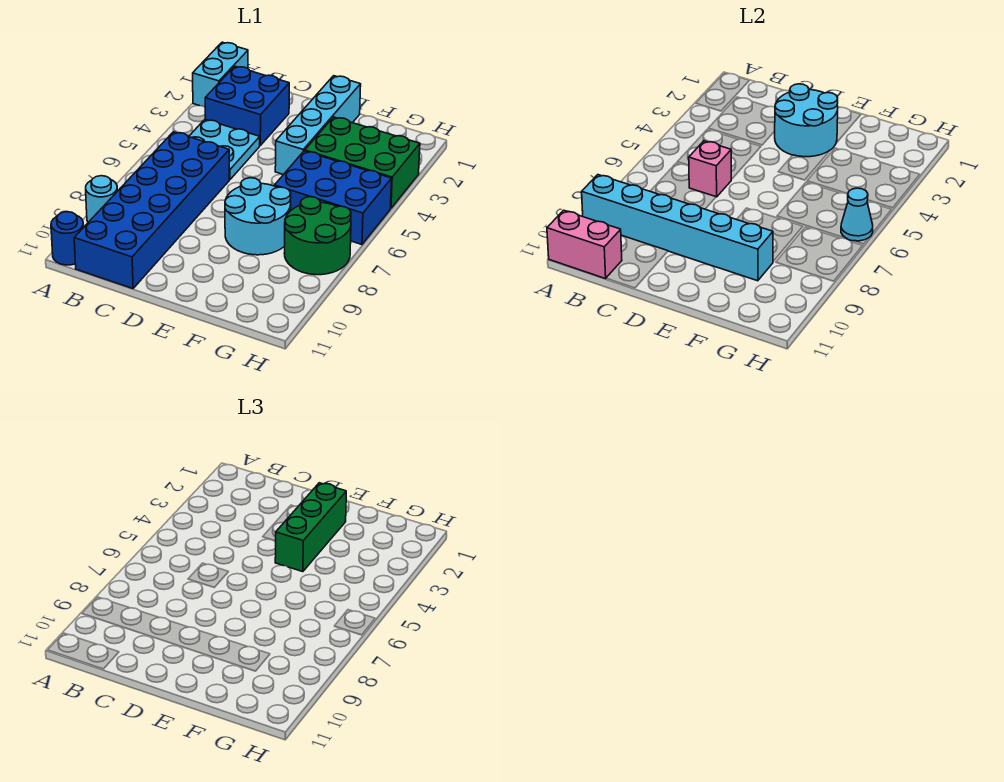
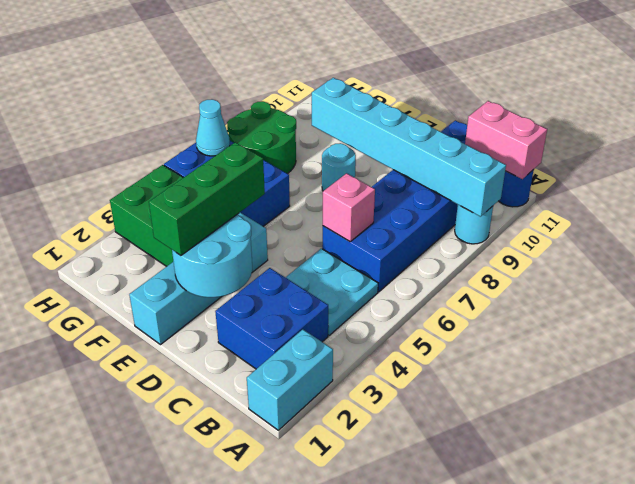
cyan round brick E7:F8 level 1 -> cyan round brick E8 level 1

